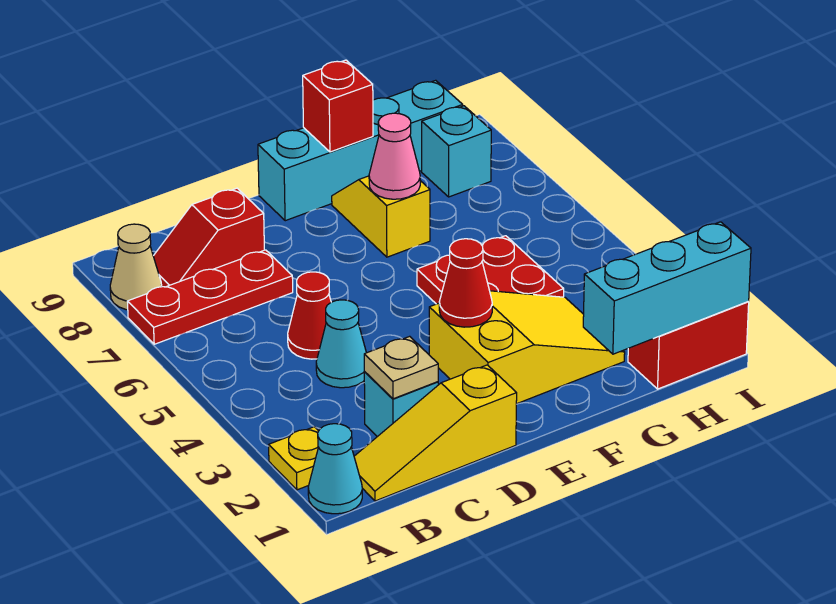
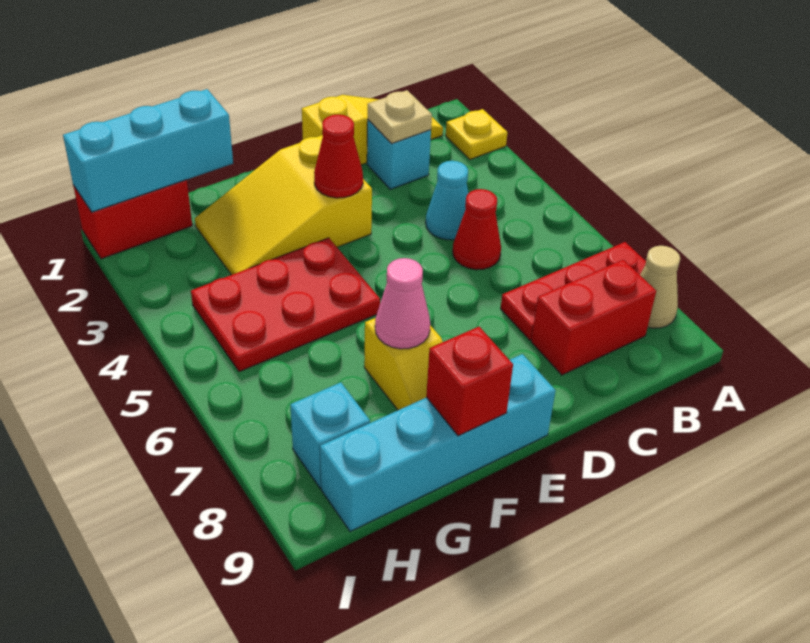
cyan cone A1 level 1 -> none
red slope B8:C8 level 1 top C -> red brick B8:C8 level 1
red plate F4:G5 level 1 -> red plate F4:H5 level 1

